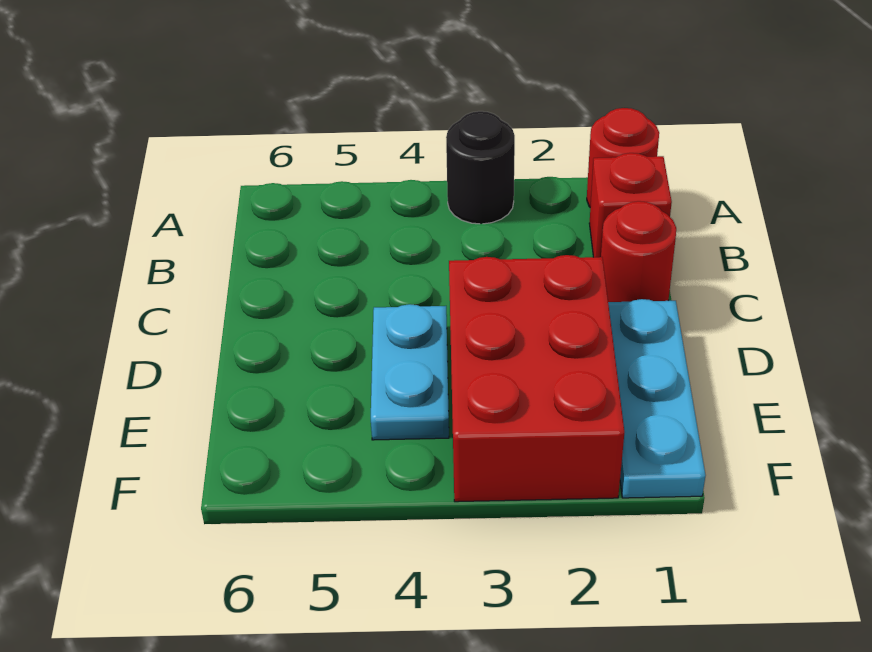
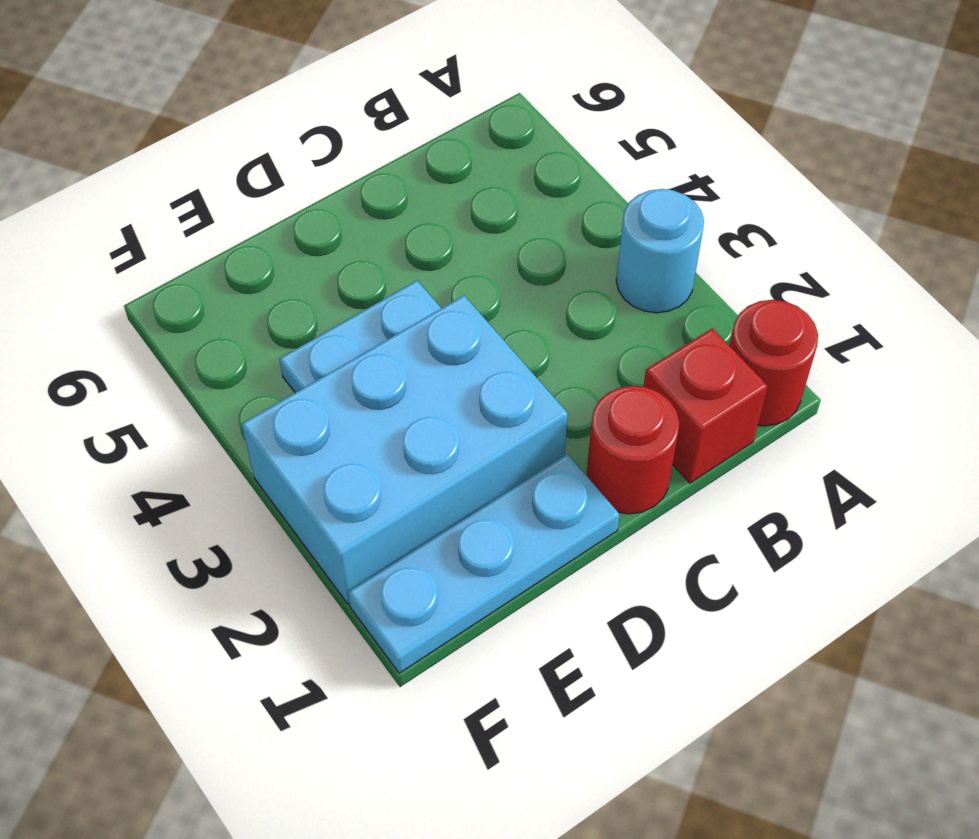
black round brick A3 level 1 -> cyan round brick A3 level 1
red brick D2:F3 level 1 -> cyan brick D2:F3 level 1

